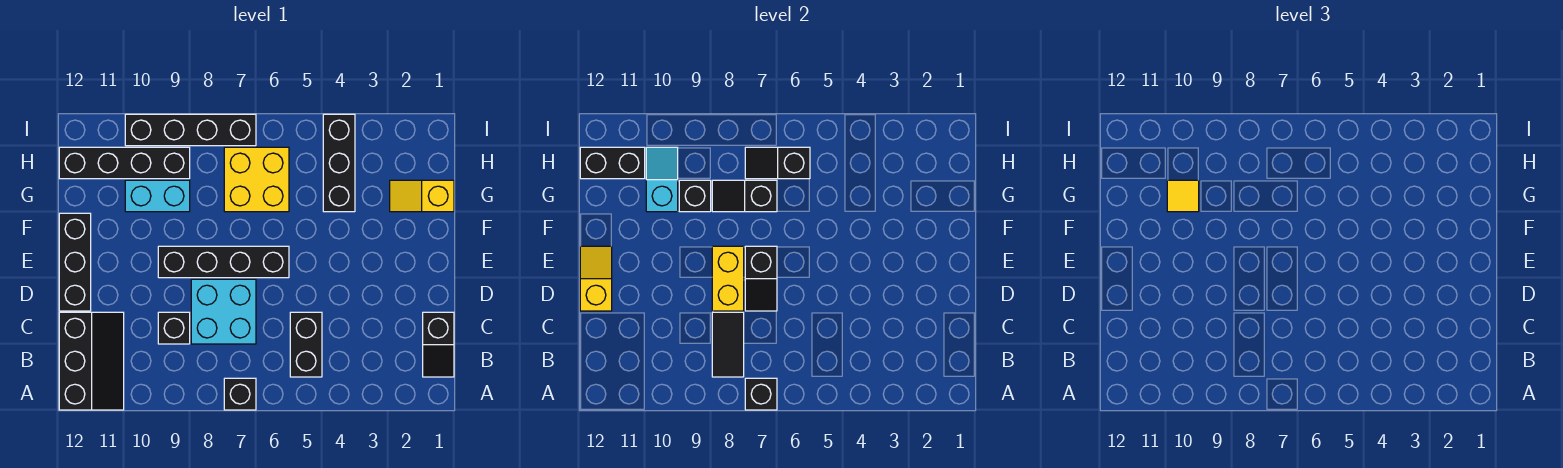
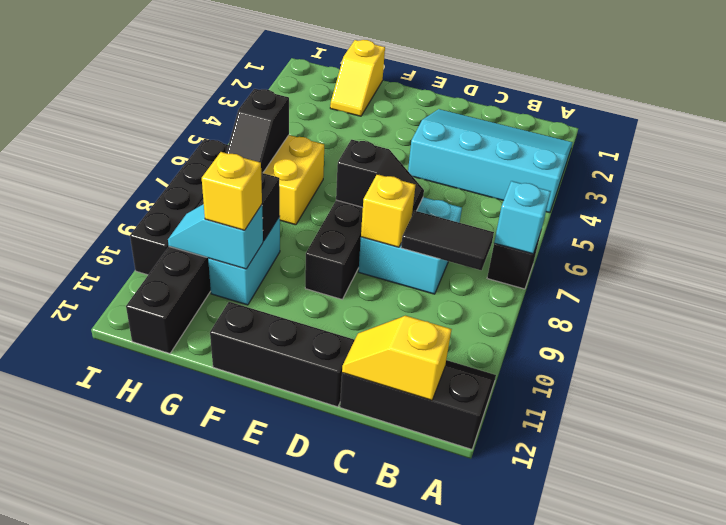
none -> cyan slope A2:D4 level 1 top 4
black brick A7 level 2 -> cyan brick A7 level 2
black slope B1:C1 level 1 top C -> none
black brick B5:C5 level 1 -> none
black brick C9 level 1 -> none
yellow brick D8:E8 level 2 -> yellow brick D8 level 2
yellow slope D12:E12 level 2 top D -> yellow slope B12:C12 level 2 top B
black brick G4:I4 level 1 -> none
black slope G7:G8 level 2 top 7 -> none
yellow tile G10 level 3 -> yellow brick G10 level 3
black brick H11:H12 level 2 -> none

